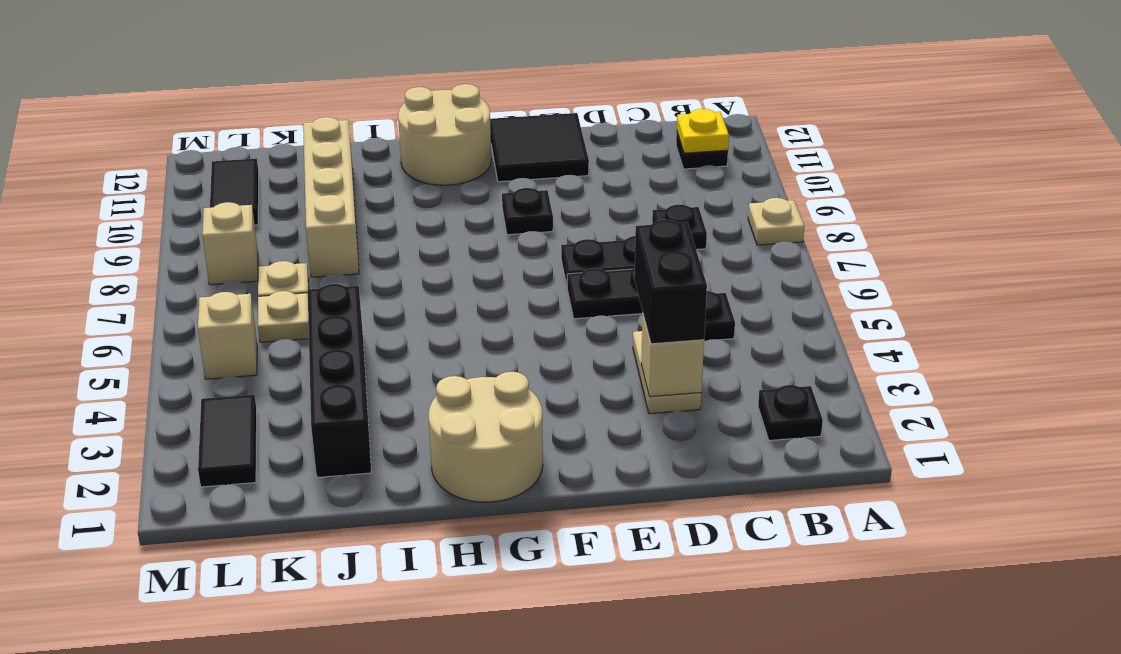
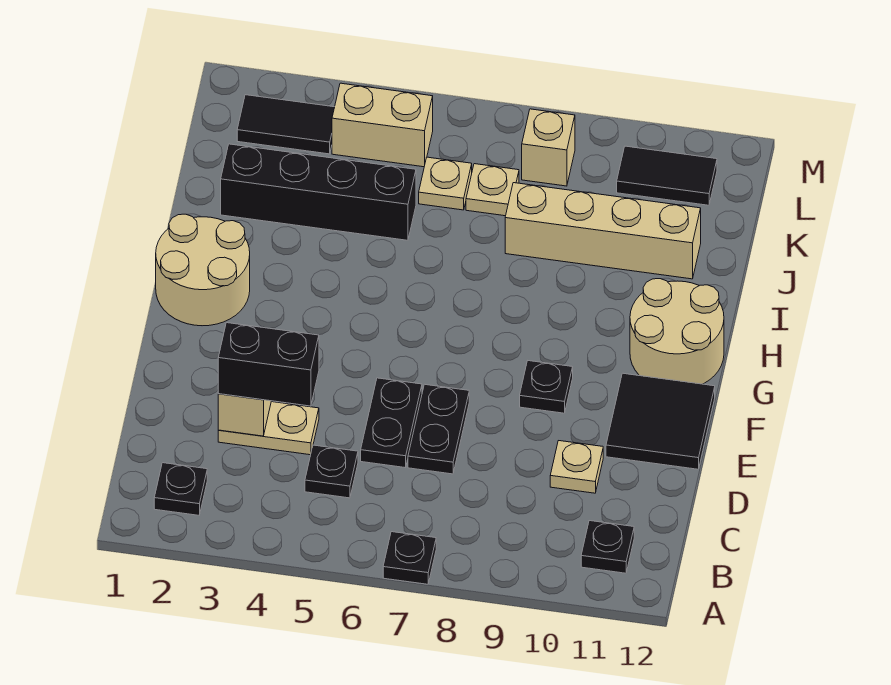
tan plate A8 level 1 -> tan plate D10 level 1
yellow plate B11 level 2 -> none
black plate C8 level 1 -> black plate A7 level 1
tan brick L5 level 1 -> tan brick L4:L5 level 1

